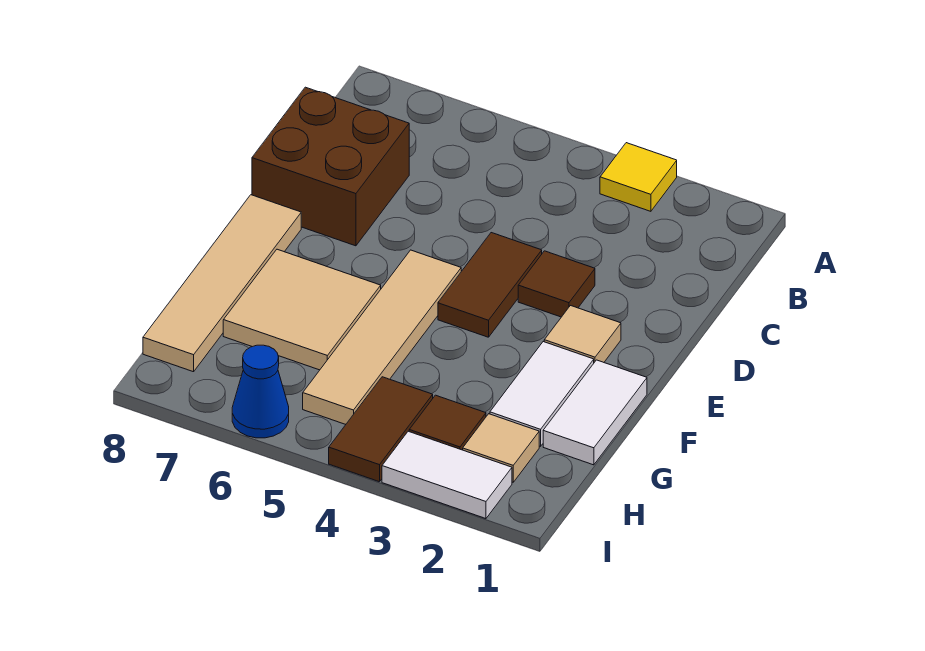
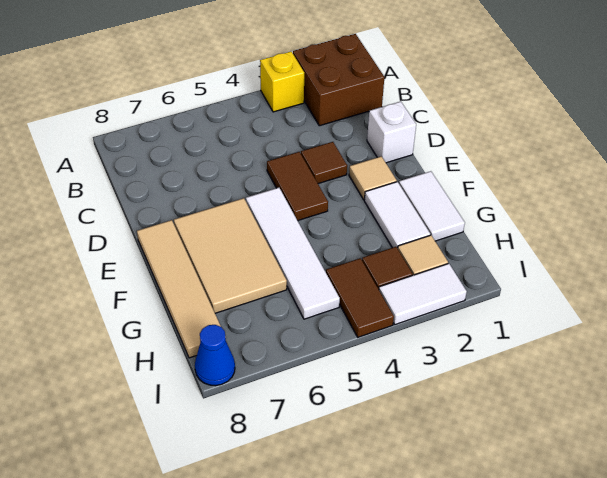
yellow tile A3 level 1 -> yellow brick A3 level 1
brown brick C7:D8 level 1 -> brown brick A1:B2 level 1
none -> white brick D1 level 1
tan tile E5:H5 level 1 -> white tile E5:H5 level 1
tan tile F6:G7 level 1 -> tan tile E6:G7 level 1
blue cone I6 level 1 -> blue cone I8 level 1

